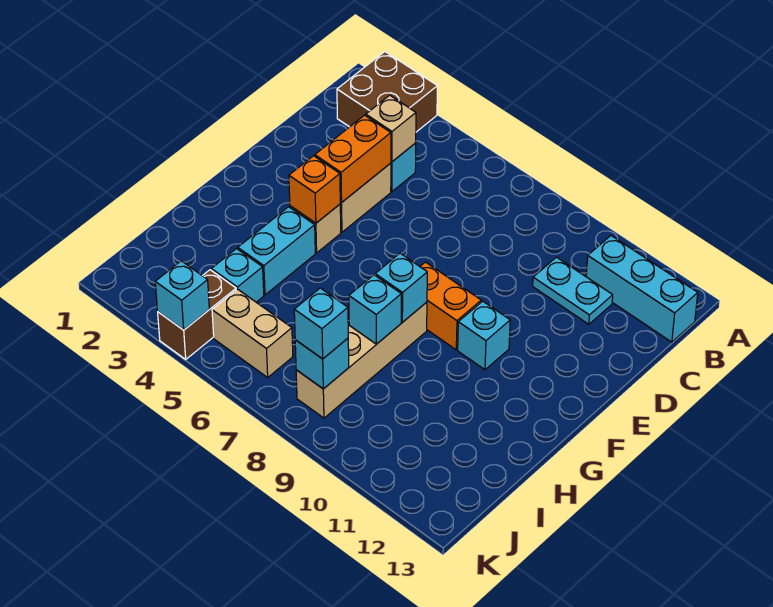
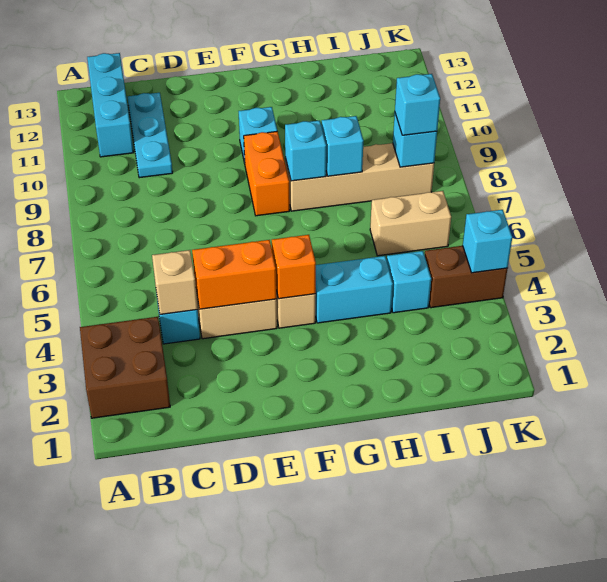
cyan plate C10:C11 level 1 -> cyan plate C10:C12 level 1
tan brick J5:J6 level 1 -> tan brick I6:J6 level 1

